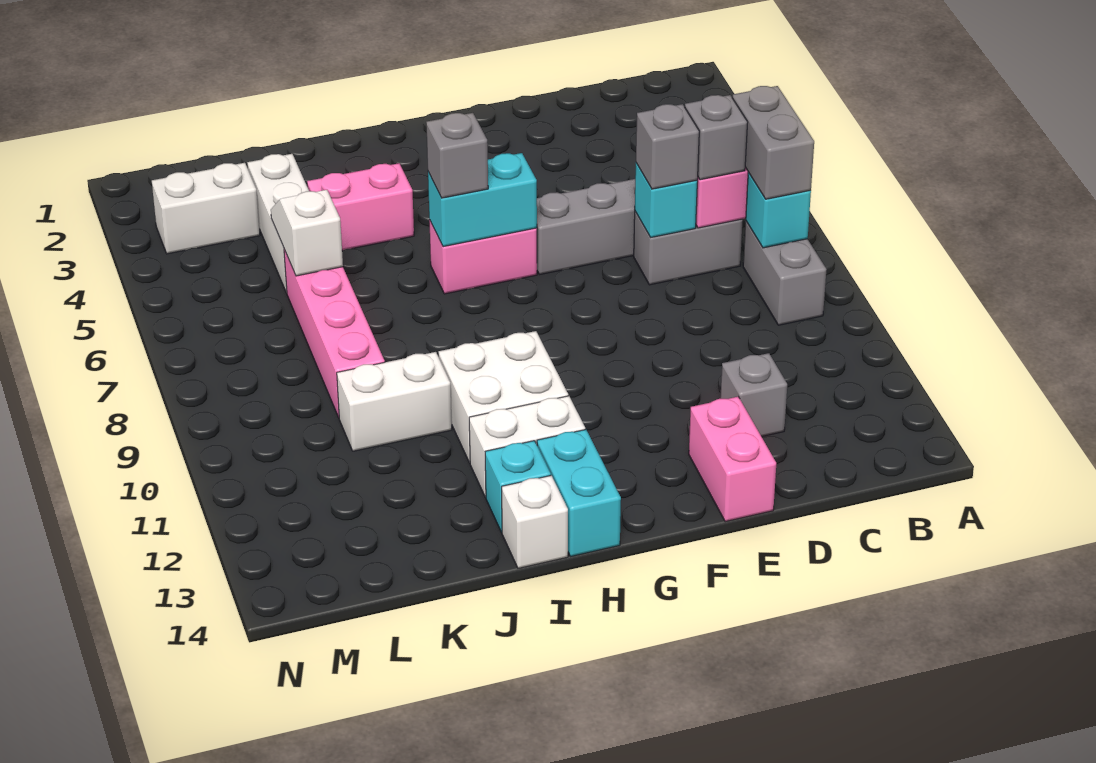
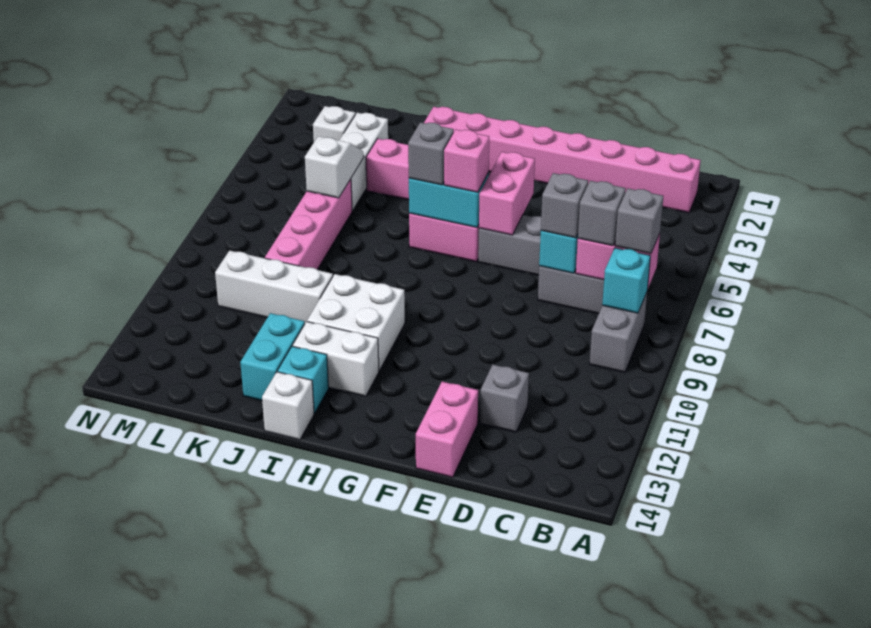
none -> pink brick B2:I2 level 1
grey brick B7:B8 level 3 -> grey brick B7 level 3
none -> pink brick F5:F6 level 2
none -> pink brick G6 level 3
cyan brick H13:H14 level 1 -> cyan brick J12:J13 level 1
white brick J10:K10 level 1 -> white brick J10:L10 level 1
white brick L3:M3 level 1 -> white brick L3 level 1

